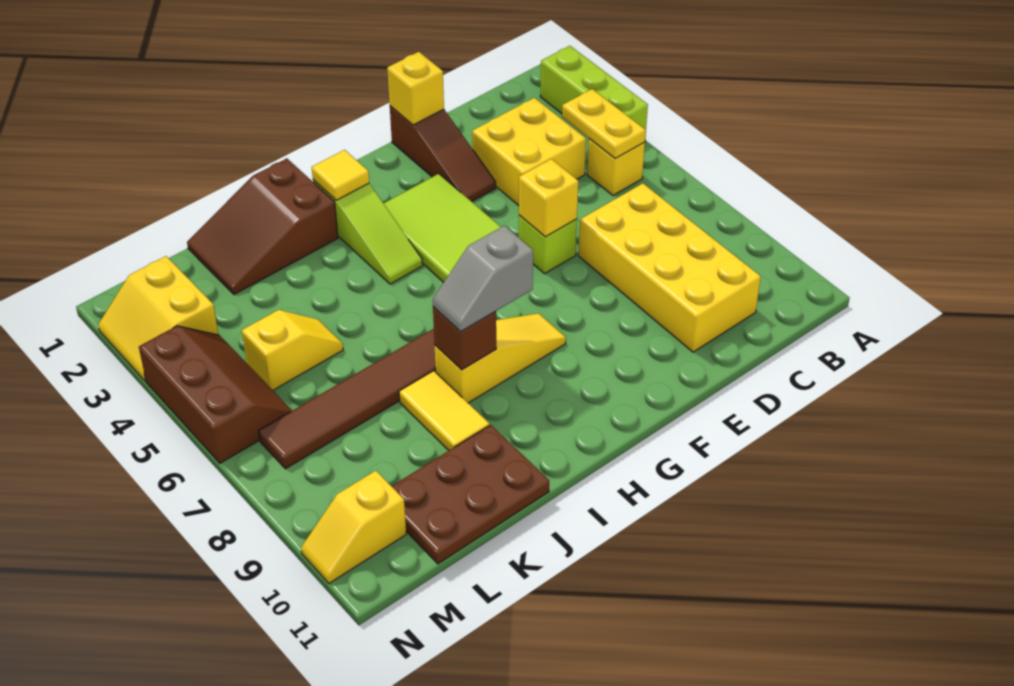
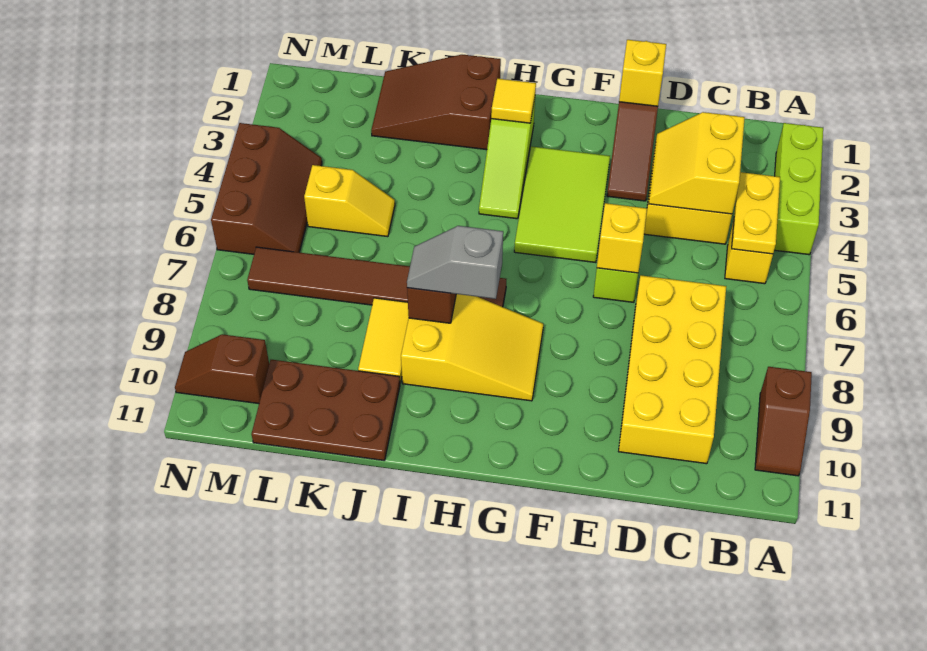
none -> brown slope A9:A10 level 1 top 9
yellow slope G8:I8 level 1 top I -> yellow slope G8:I9 level 1 top I
yellow slope M2:N3 level 1 top M -> yellow slope C3:D4 level 2 top C
yellow slope M10:N10 level 1 top M -> brown slope M10:N10 level 1 top M

